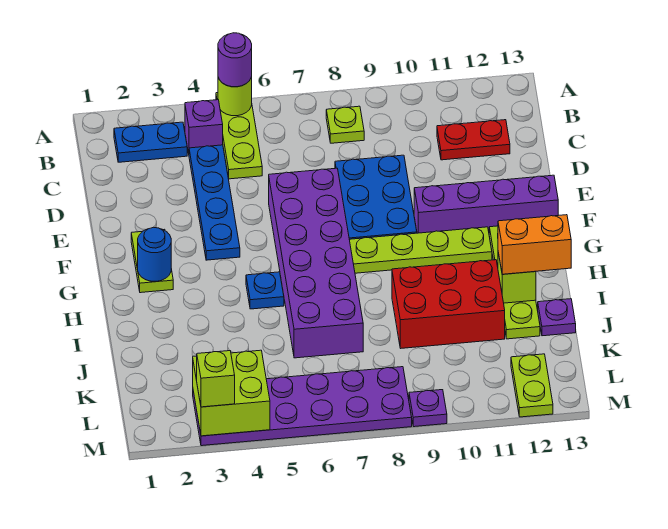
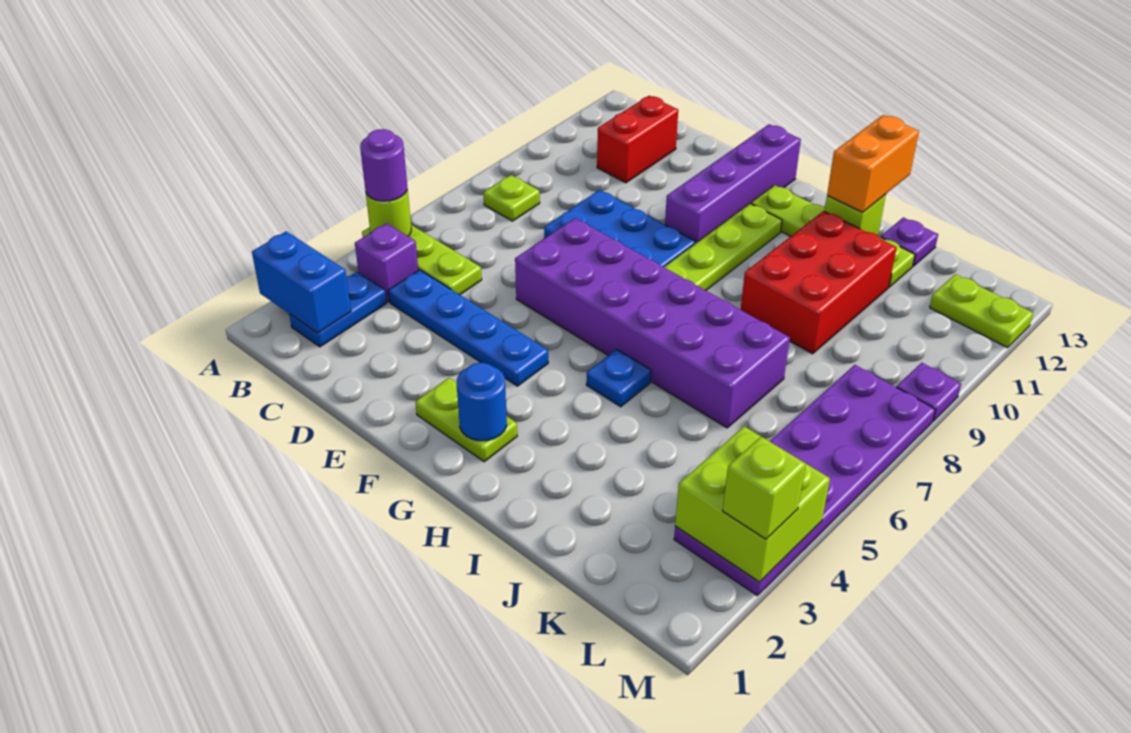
none -> blue brick A2:B2 level 2
red plate C11:C12 level 1 -> red brick C11:C12 level 1

